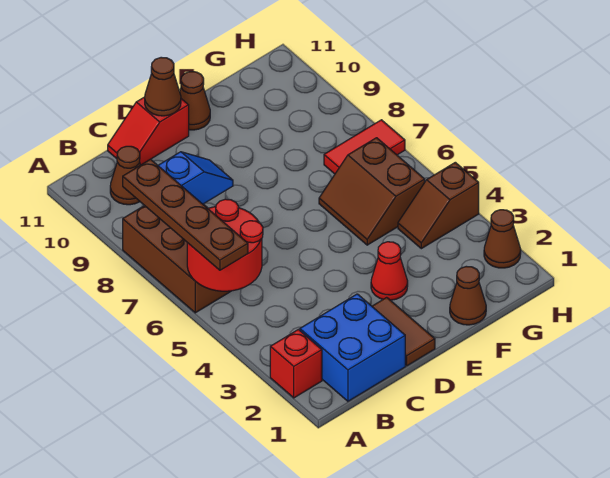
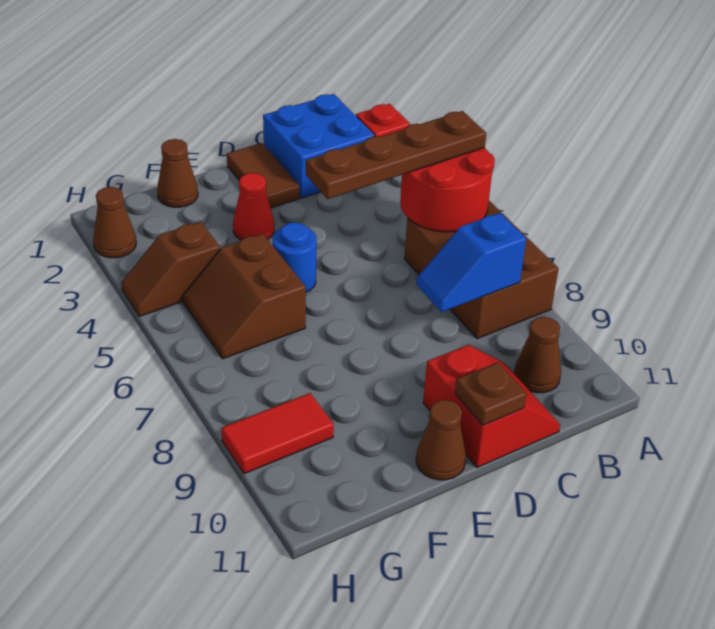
brown plate A5:A8 level 3 -> brown plate A5:D5 level 3
red slope C11:D11 level 1 top D -> red slope C10:D11 level 1 top D
brown cone D11 level 2 -> brown plate D11 level 2
none -> blue round brick E5 level 1
brown slope F5:G6 level 1 top G -> brown slope F5:G6 level 1 top F
brown slope G4:H4 level 1 top H -> brown slope G4:H4 level 1 top G
red tile G7:H7 level 1 -> red tile G9:H9 level 1

